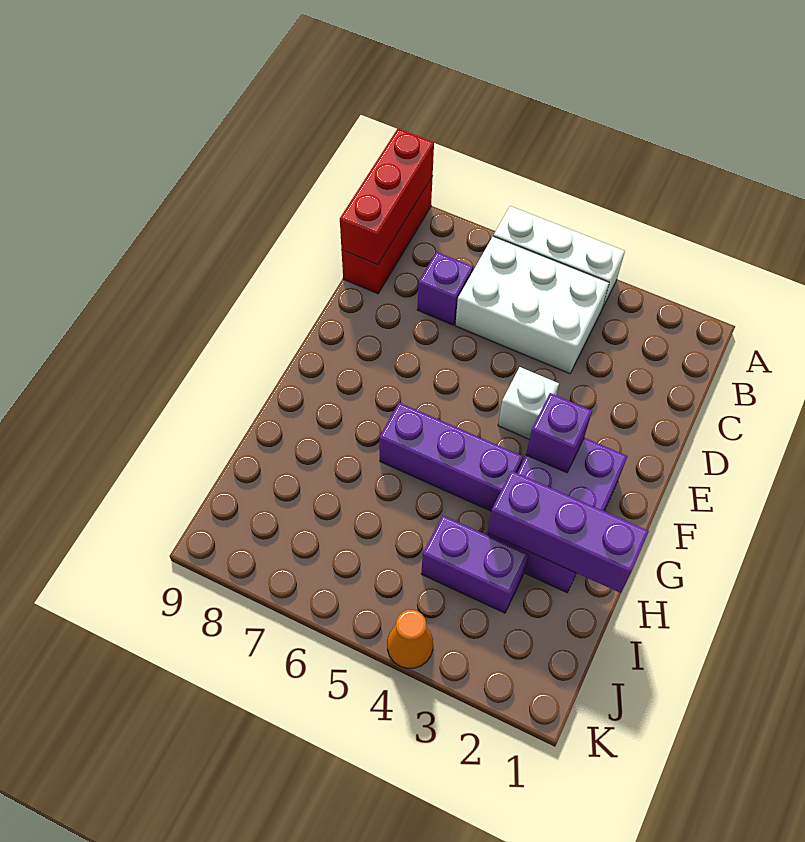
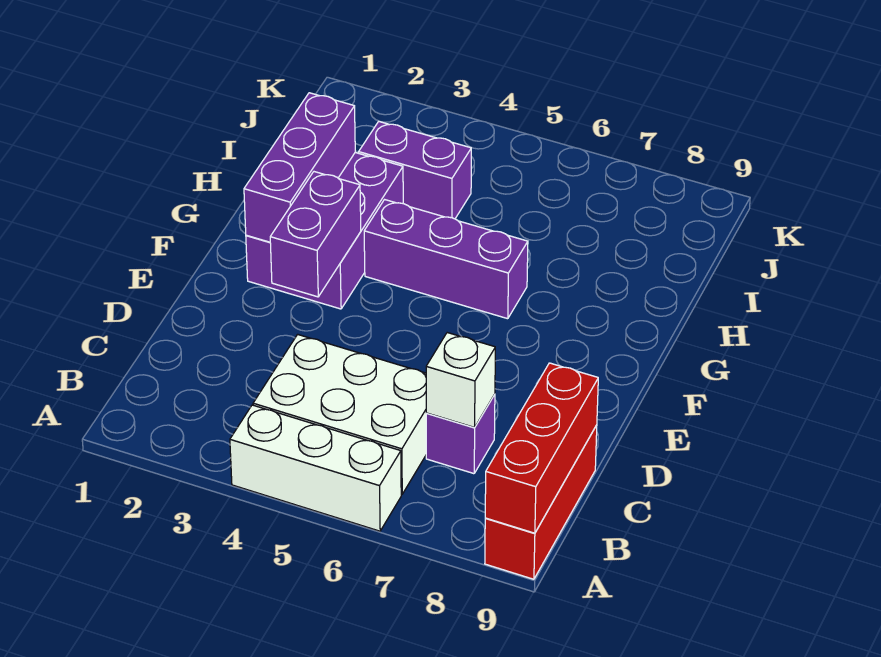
white brick E4 level 1 -> white brick C7 level 2
purple brick F3 level 2 -> purple brick E3:F3 level 2
purple brick H1:H3 level 2 -> purple brick F2:H2 level 2
orange cone K4 level 1 -> none

